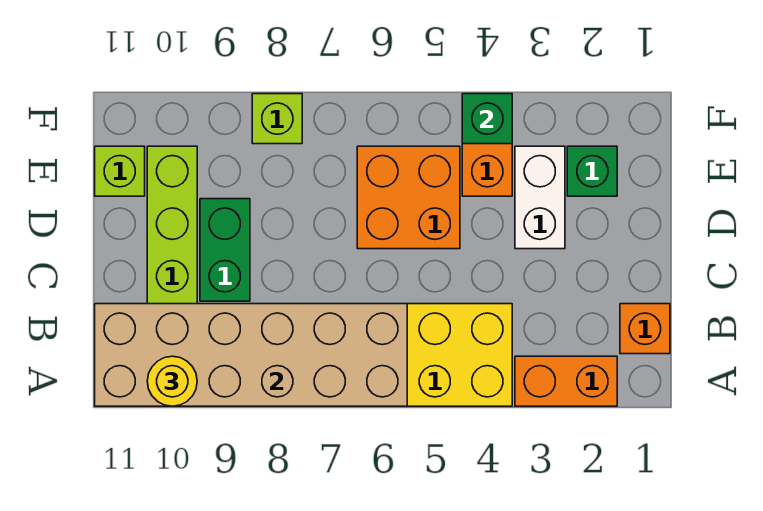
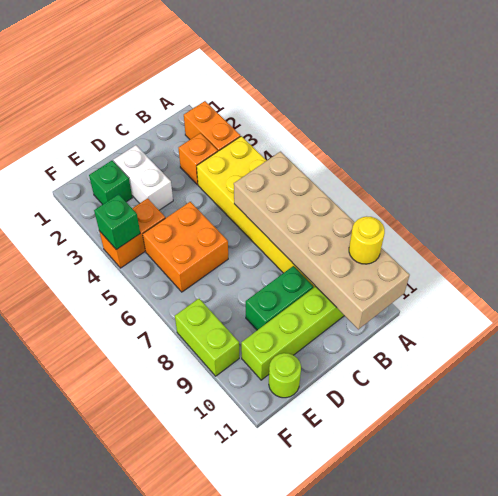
orange brick B1 level 1 -> orange brick B3 level 1
white brick D3:E3 level 1 -> white brick D2:D3 level 1
lime brick E11 level 1 -> lime round brick E11 level 1
lime brick F8 level 1 -> lime brick F8:F9 level 1

